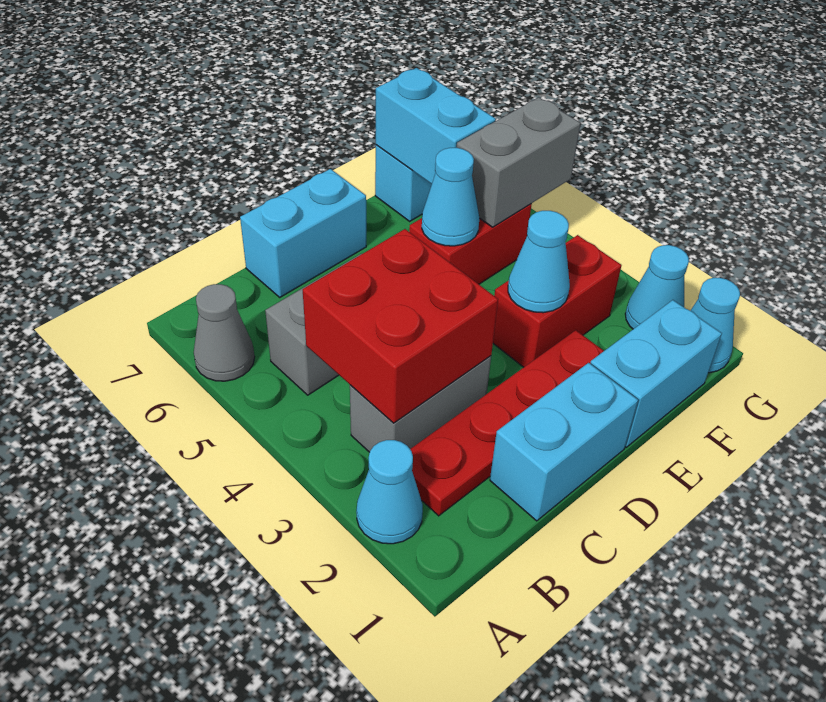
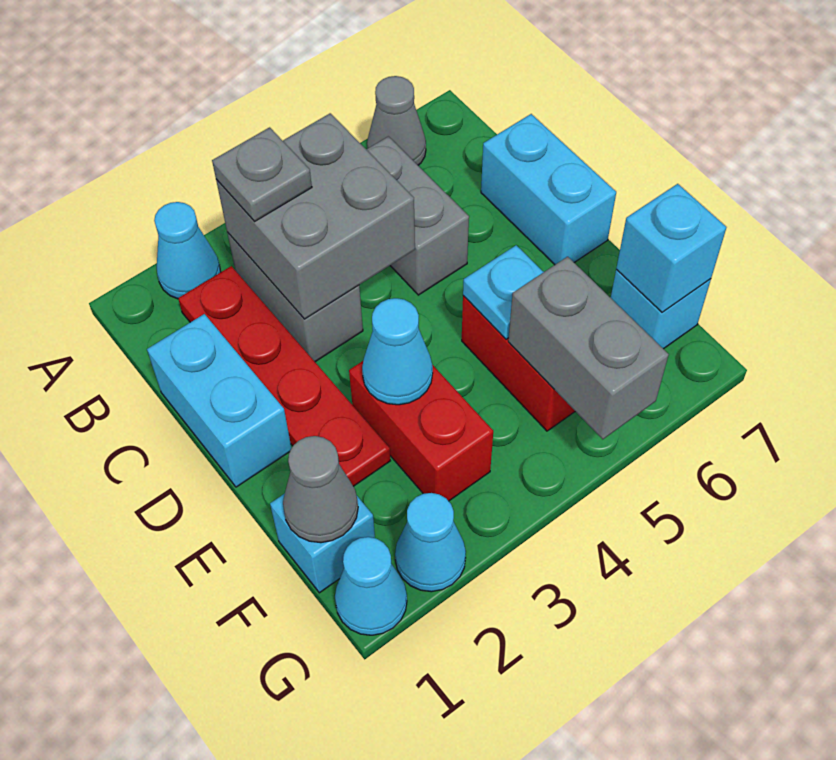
red brick B3:C4 level 2 -> grey brick B3:C4 level 2
none -> grey plate B3 level 3
cyan brick E1:F1 level 1 -> cyan brick F1 level 1
cyan cone E5 level 2 -> cyan plate E5 level 2
none -> grey cone F1 level 2
cyan brick F6:F7 level 2 -> cyan brick F7 level 2

